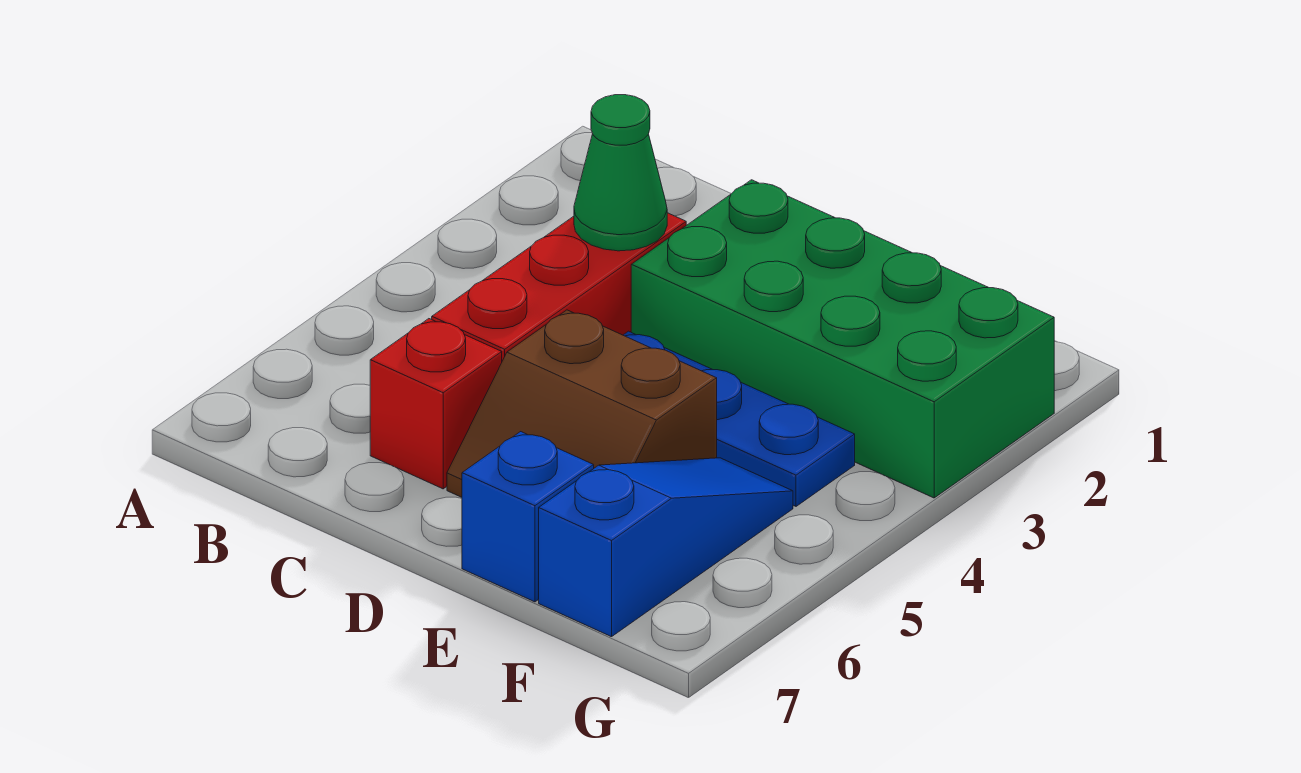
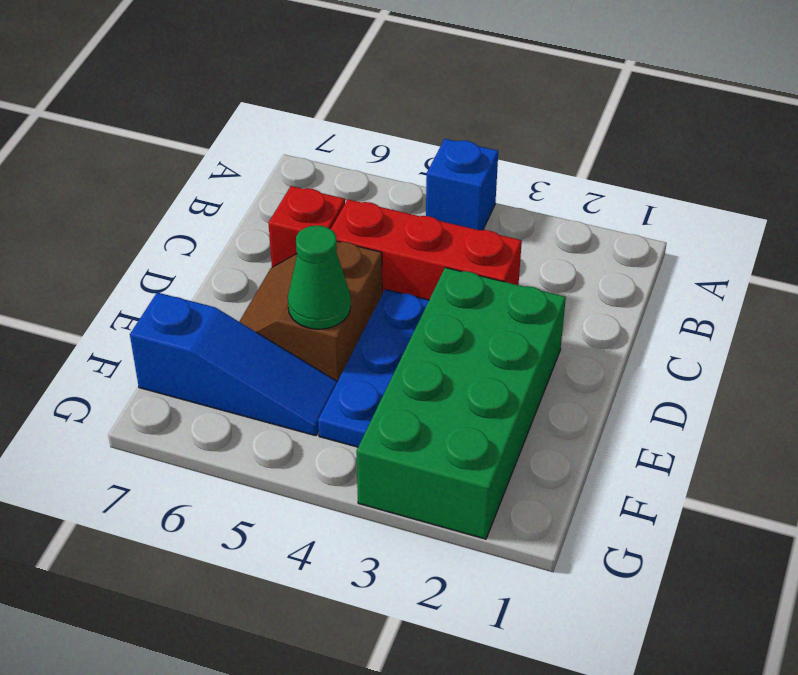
green cone C3 level 2 -> green cone E5 level 2
blue brick E7 level 1 -> blue brick A4 level 1

